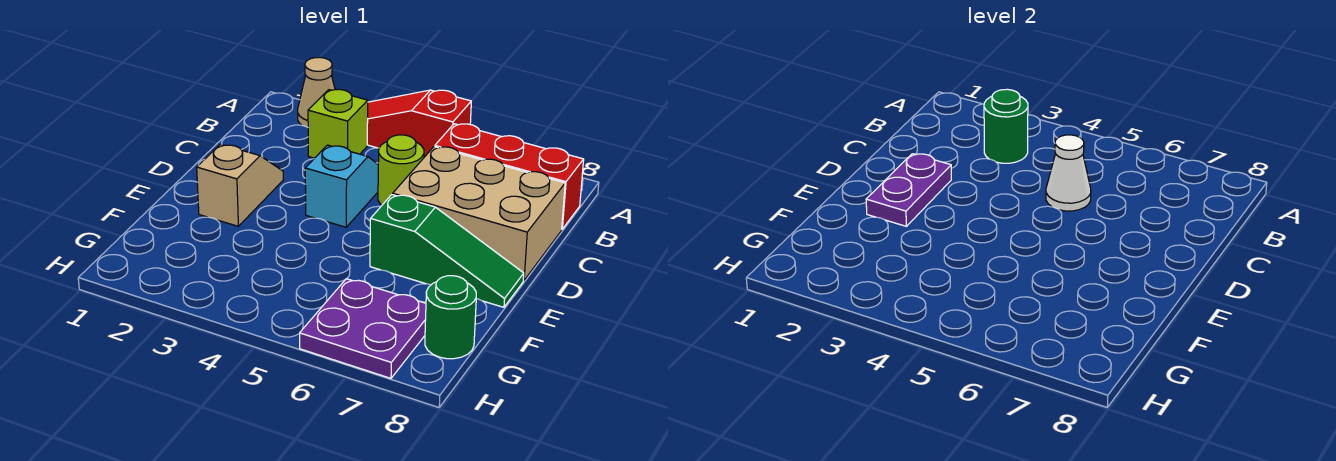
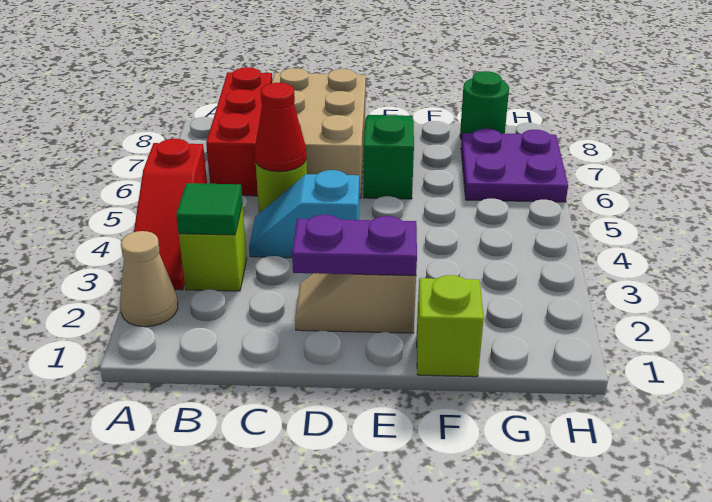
green round brick B3 level 2 -> green tile B3 level 2
white cone C5 level 2 -> red cone C5 level 2
none -> lime brick F1 level 1

